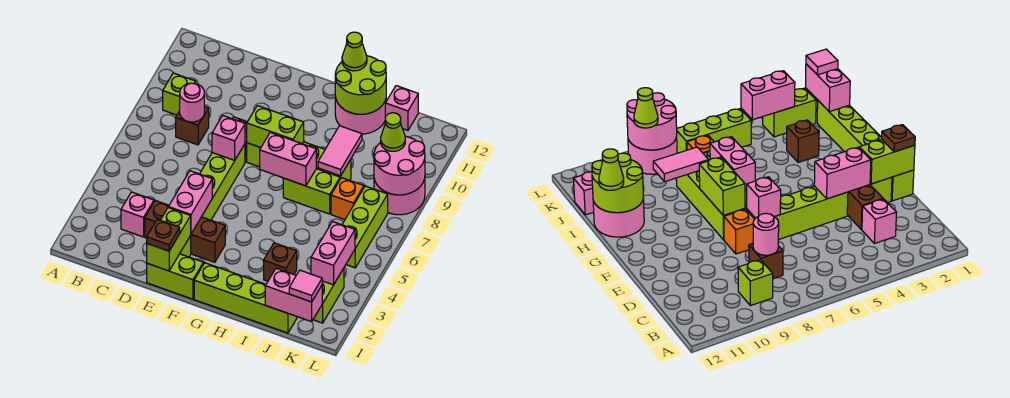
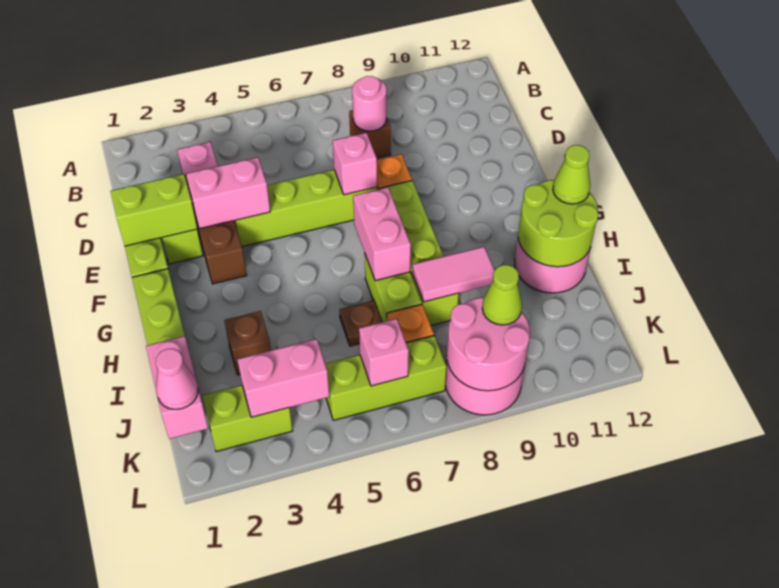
lime brick B9 level 1 -> none
brown plate E1 level 3 -> brown plate I6 level 1
lime brick F8:G8 level 2 -> none
pink brick J12 level 1 -> pink brick K6 level 2
pink tile K1 level 3 -> pink cone K1 level 3

